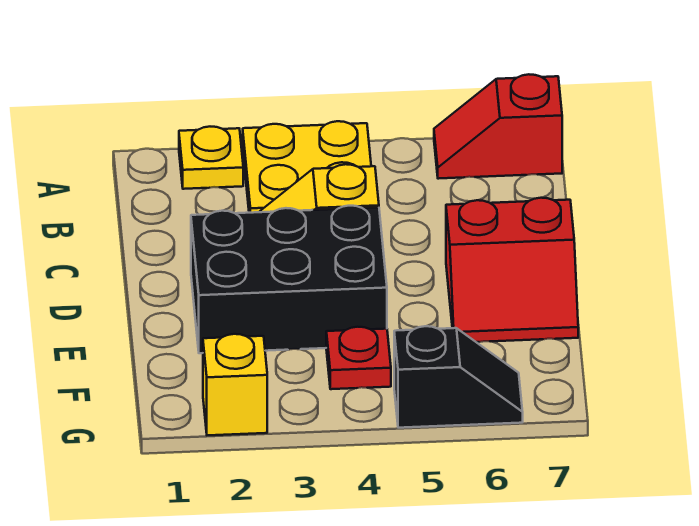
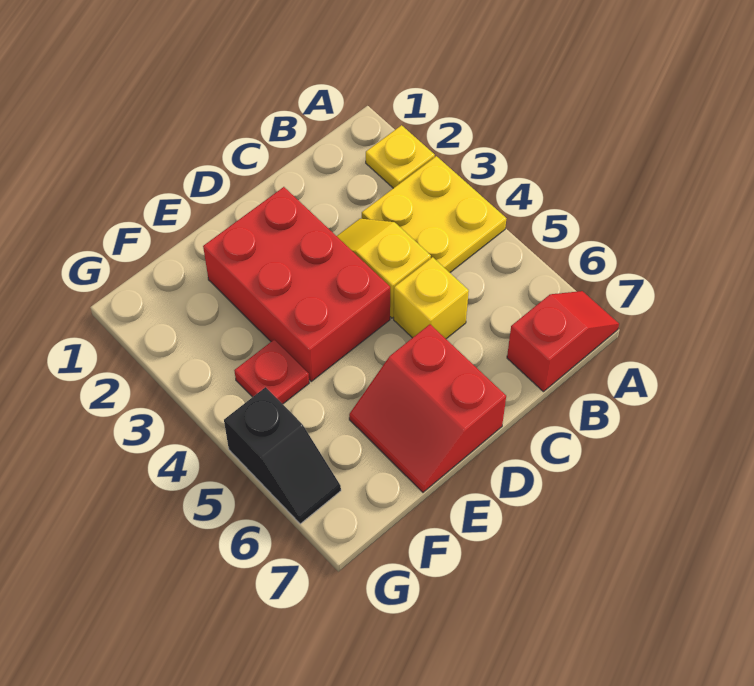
red slope A6:A7 level 1 top 7 -> red slope A7:B7 level 1 top B
black brick D2:E4 level 1 -> red brick D2:E4 level 1
yellow brick G2 level 1 -> yellow brick C5 level 1

